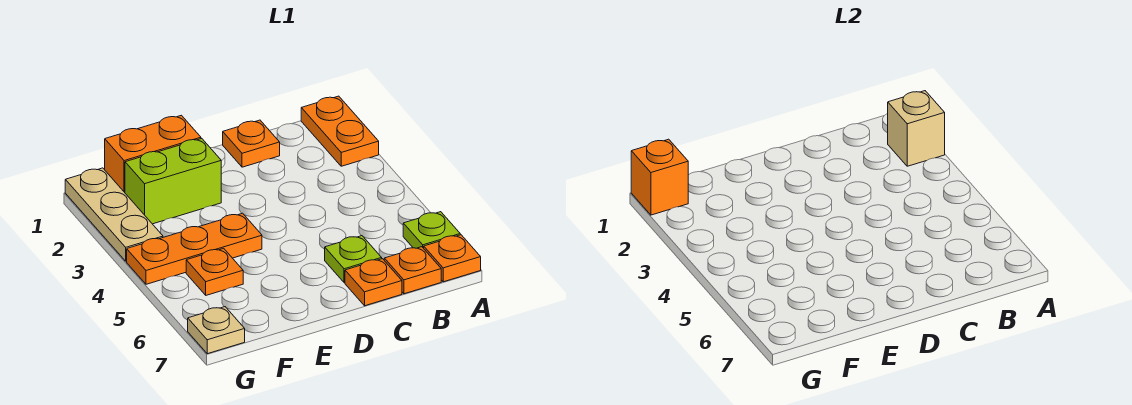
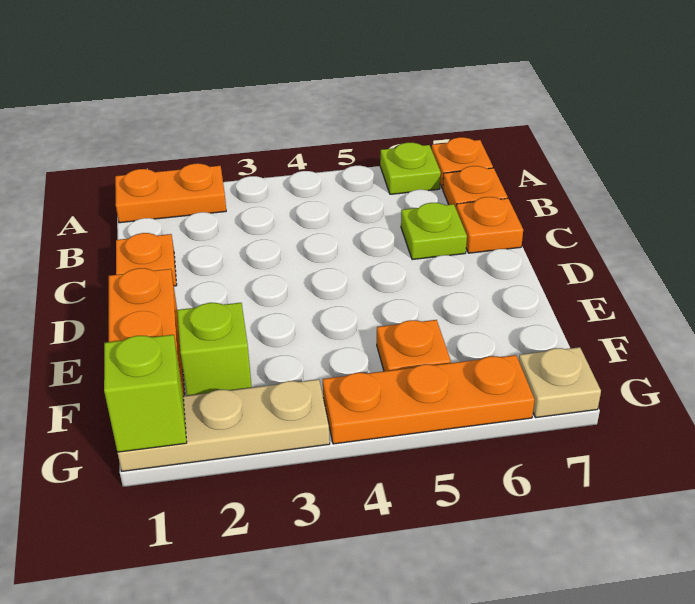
tan brick A2 level 2 -> none
lime brick E2:F2 level 1 -> lime brick F2 level 1
orange plate E4:G4 level 1 -> orange plate G4:G6 level 1
orange brick G1 level 2 -> lime brick G1 level 2

